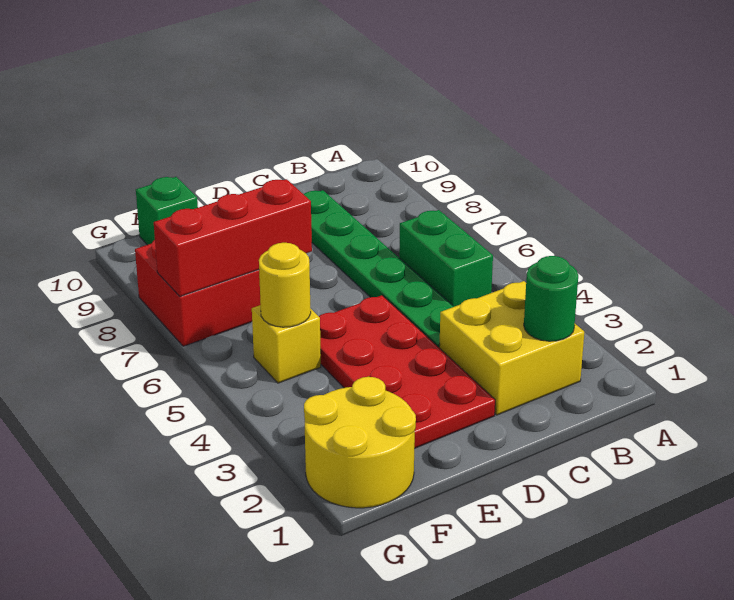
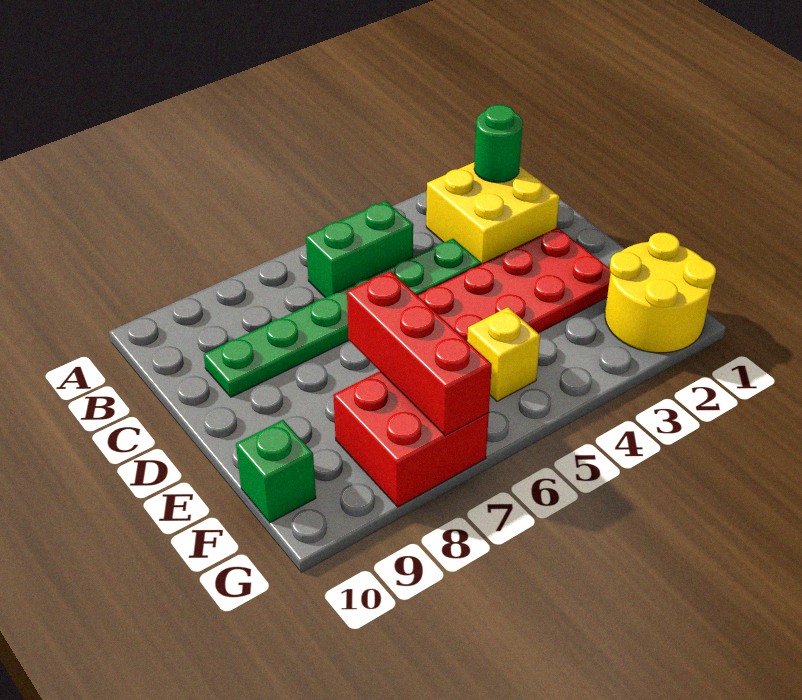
yellow round brick F5 level 2 -> none

